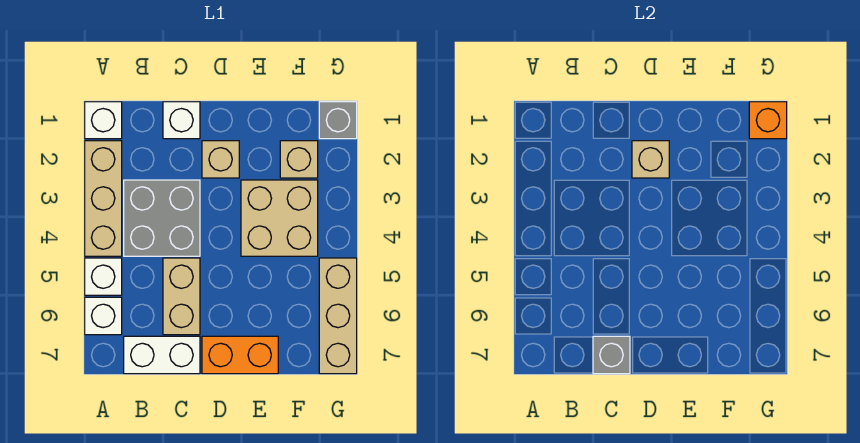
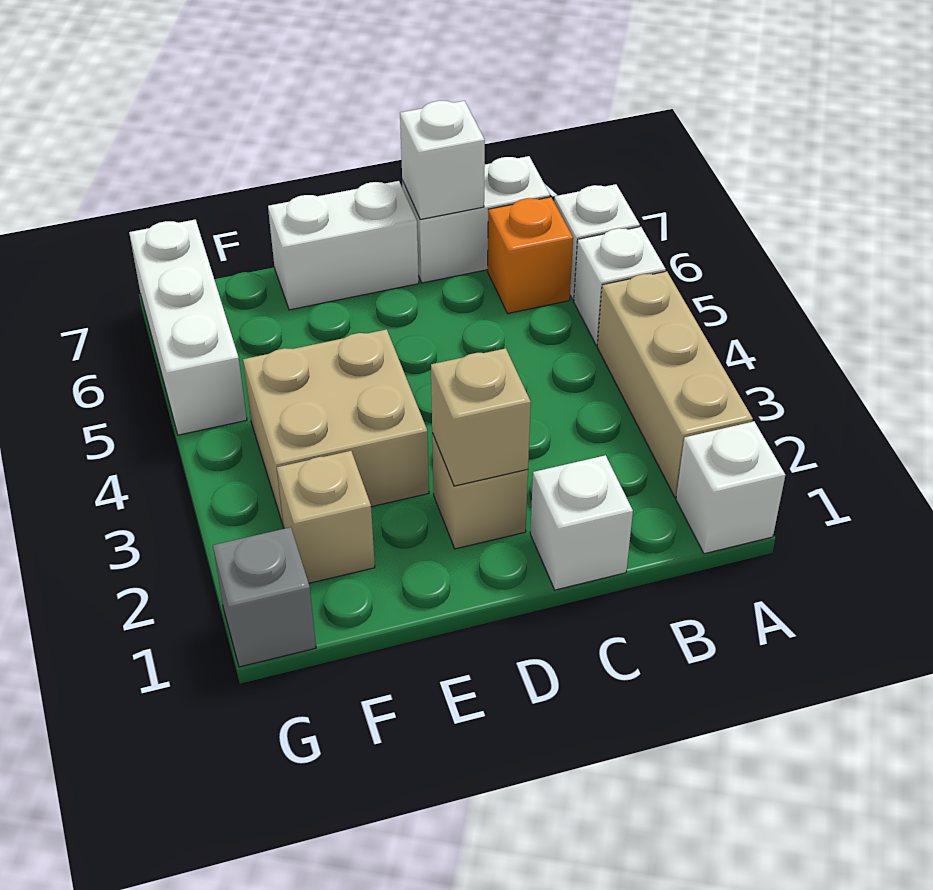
grey brick B3:C4 level 1 -> none
tan brick C5:C6 level 1 -> none
grey brick C7 level 2 -> white brick C7 level 2
orange brick D7:E7 level 1 -> white brick D7:E7 level 1
orange brick G1 level 2 -> orange brick B6 level 1
tan brick G5:G7 level 1 -> white brick G5:G7 level 1

